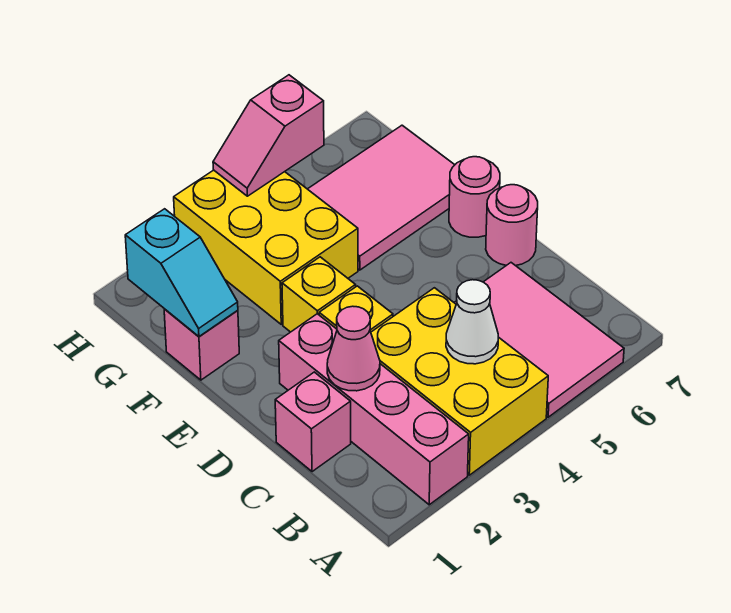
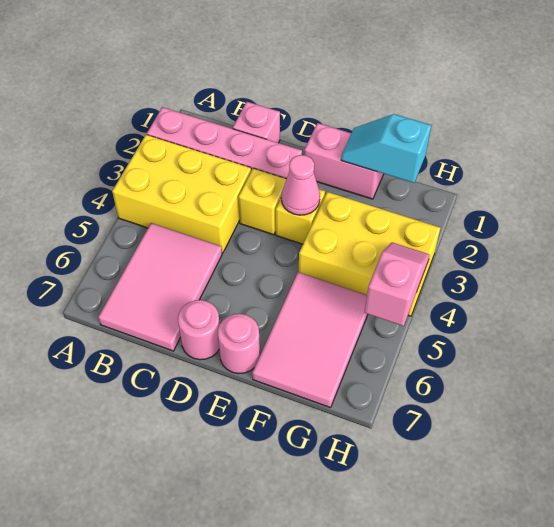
pink tile A5:C6 level 1 -> pink tile B5:C7 level 1
white cone B4 level 2 -> none
pink cone C2 level 2 -> pink cone E3 level 2
pink brick F1 level 1 -> pink brick E1:F1 level 1

